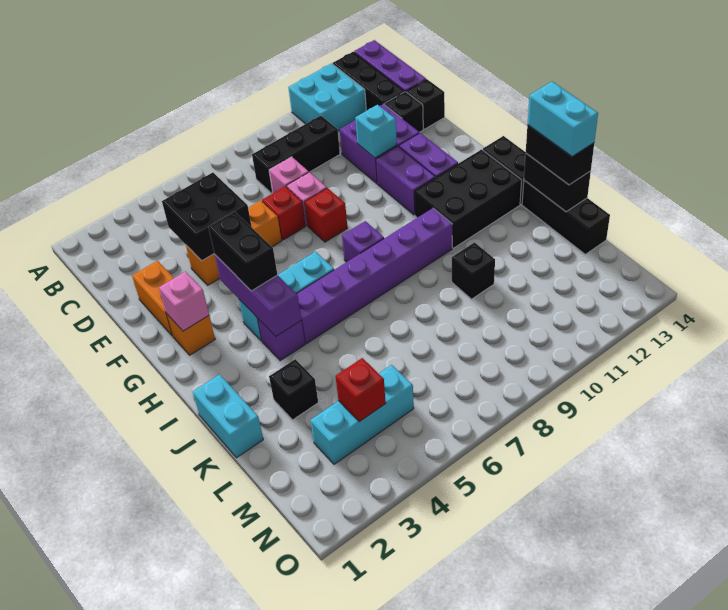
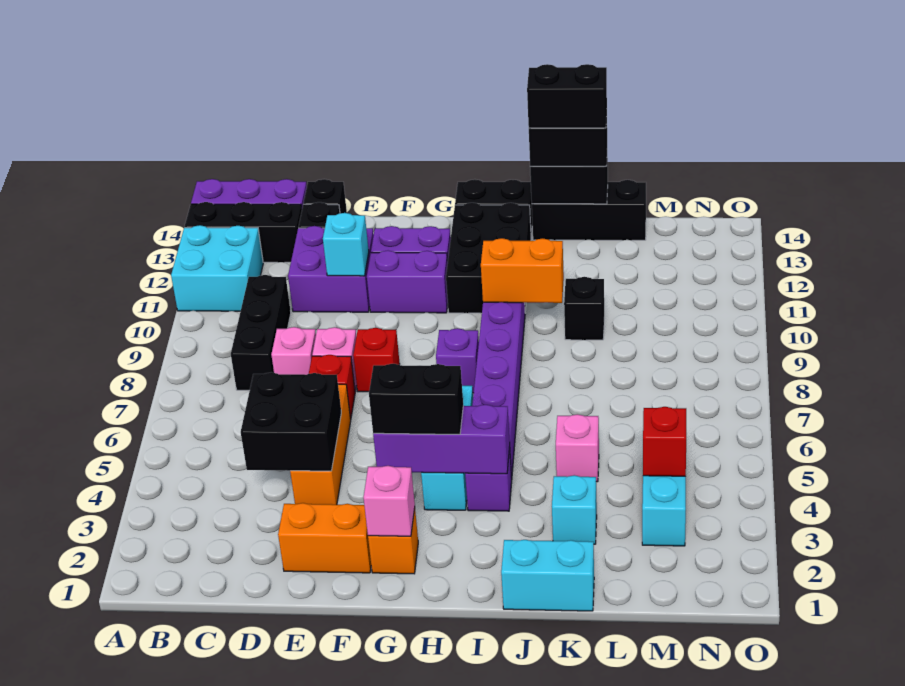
none -> orange brick I10:J10 level 2
cyan brick J14:K14 level 4 -> black brick J14:K14 level 4
black brick K3 level 1 -> cyan brick K3 level 1
none -> pink brick K5 level 1

